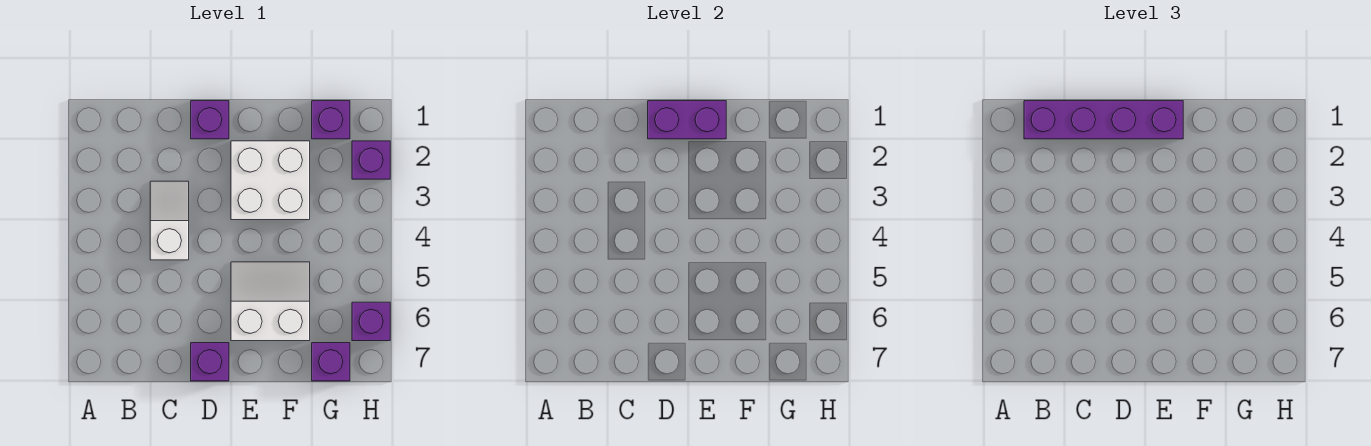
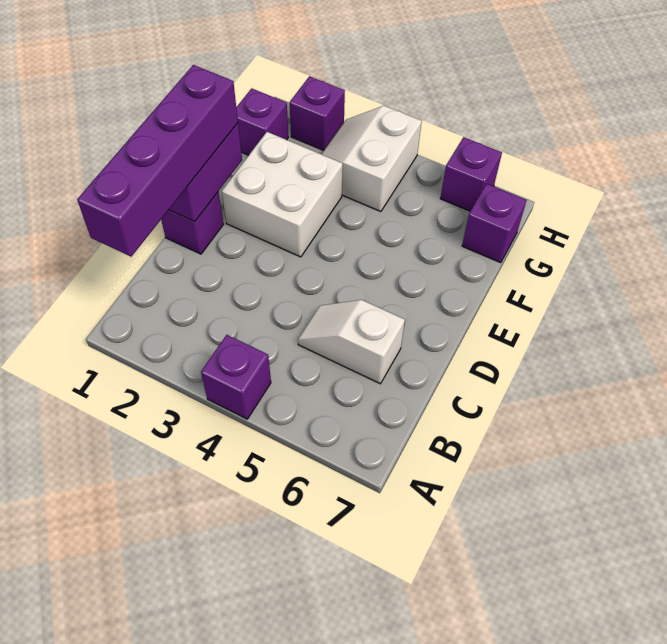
white slope C3:C4 level 1 top 4 -> white slope C5:C6 level 1 top 6
purple brick D7 level 1 -> purple brick A4 level 1
white slope E5:F6 level 1 top 6 -> white slope G3:H4 level 1 top 4

